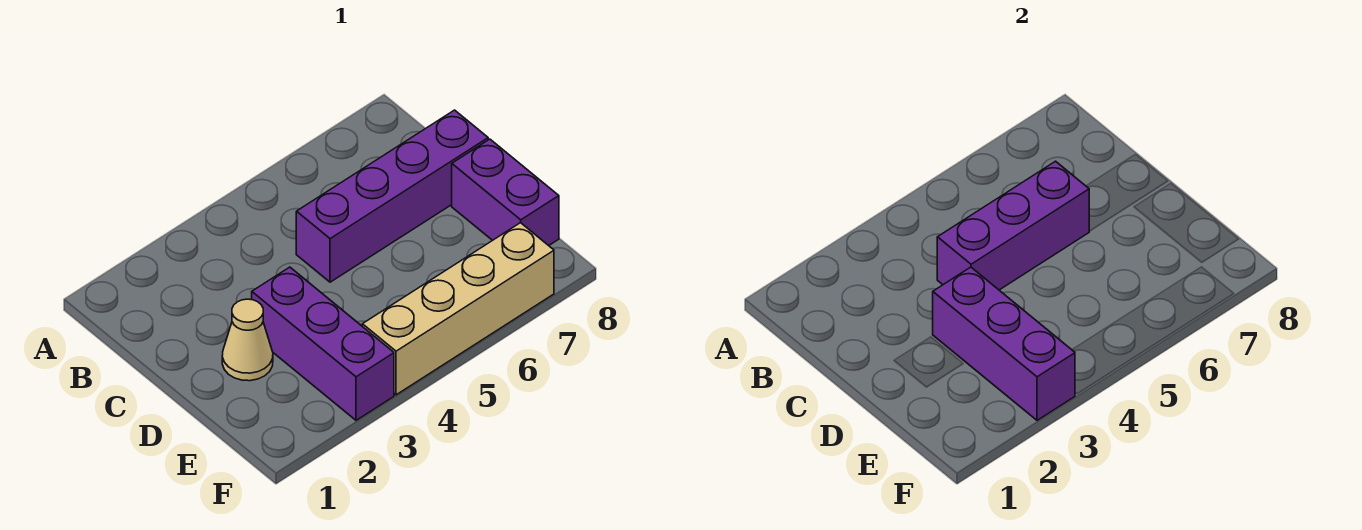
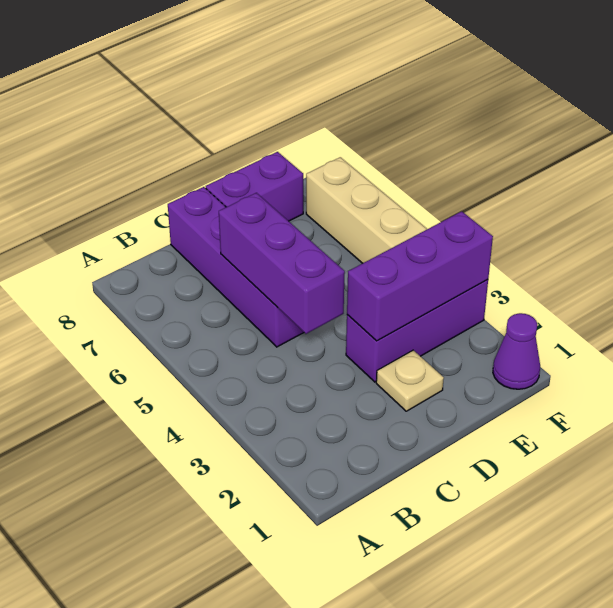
tan cone D2 level 1 -> tan plate D2 level 1
none -> purple cone F1 level 1

